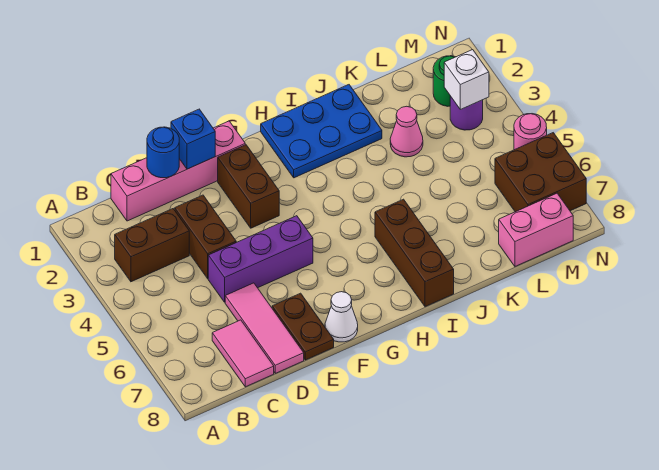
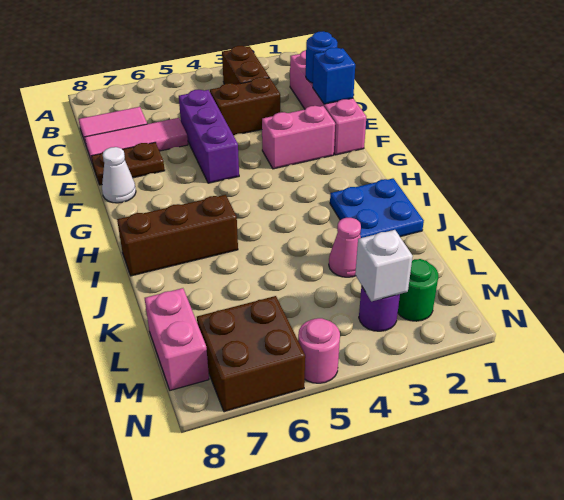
brown brick F2:F3 level 1 -> pink brick F2:F3 level 1
blue plate H1:J2 level 1 -> blue plate I1:J2 level 1

